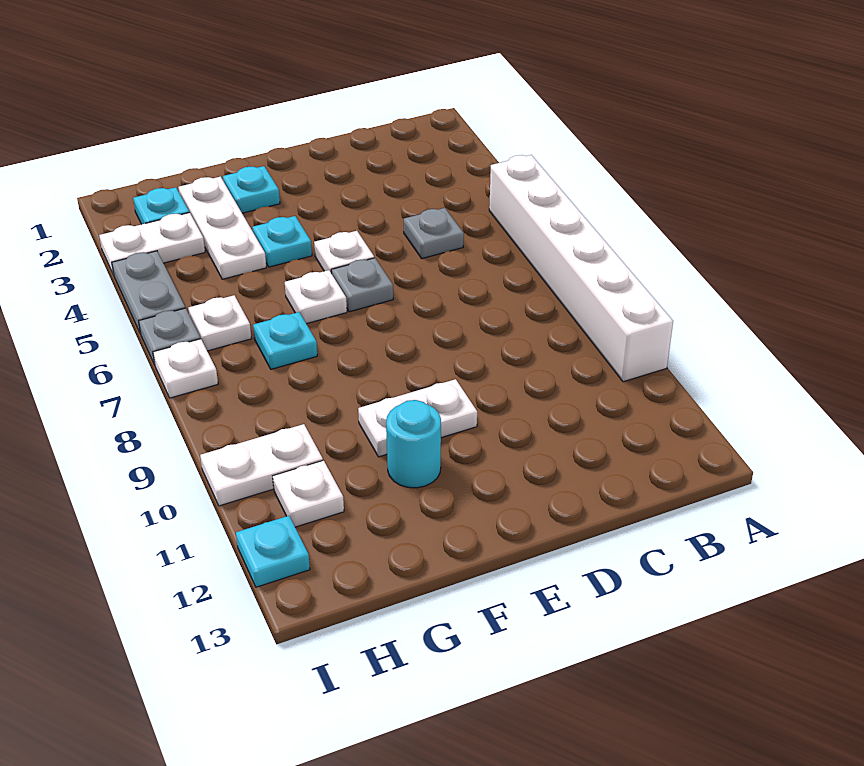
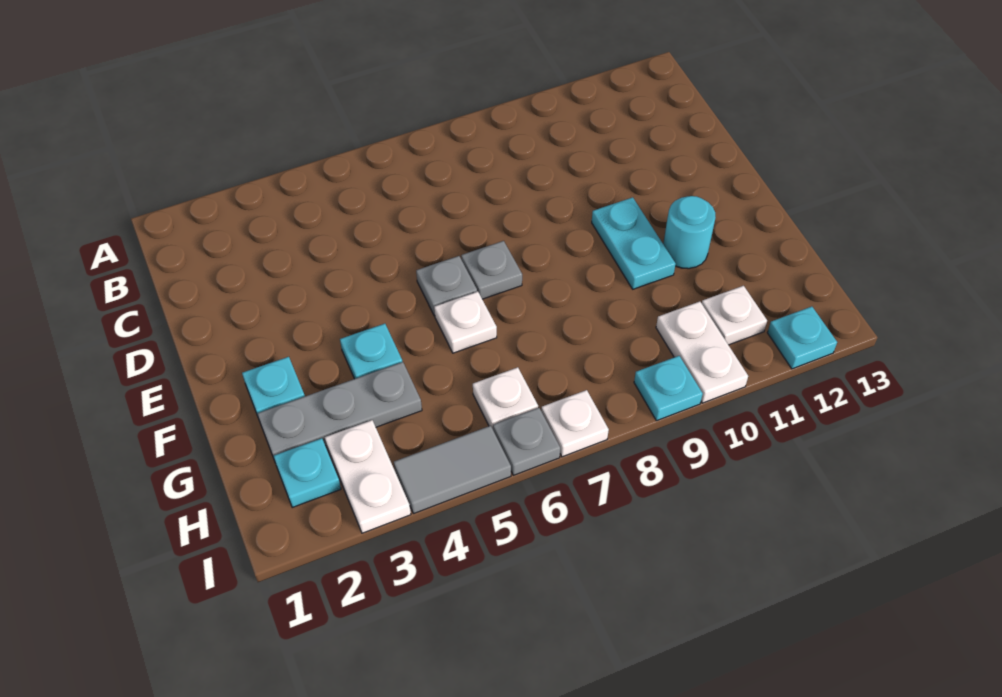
white brick A5:A10 level 1 -> none
grey plate C5 level 1 -> grey plate E7 level 1
white plate E5 level 1 -> none
white plate E10:F10 level 1 -> cyan plate E10:F10 level 1
white plate G2:G4 level 1 -> grey plate G2:G4 level 1
cyan plate G7 level 1 -> cyan plate I9 level 1
grey plate I4:I5 level 1 -> grey tile I4:I5 level 1

